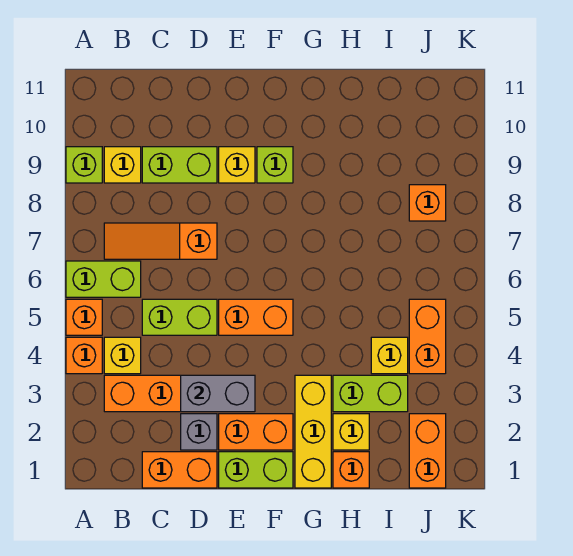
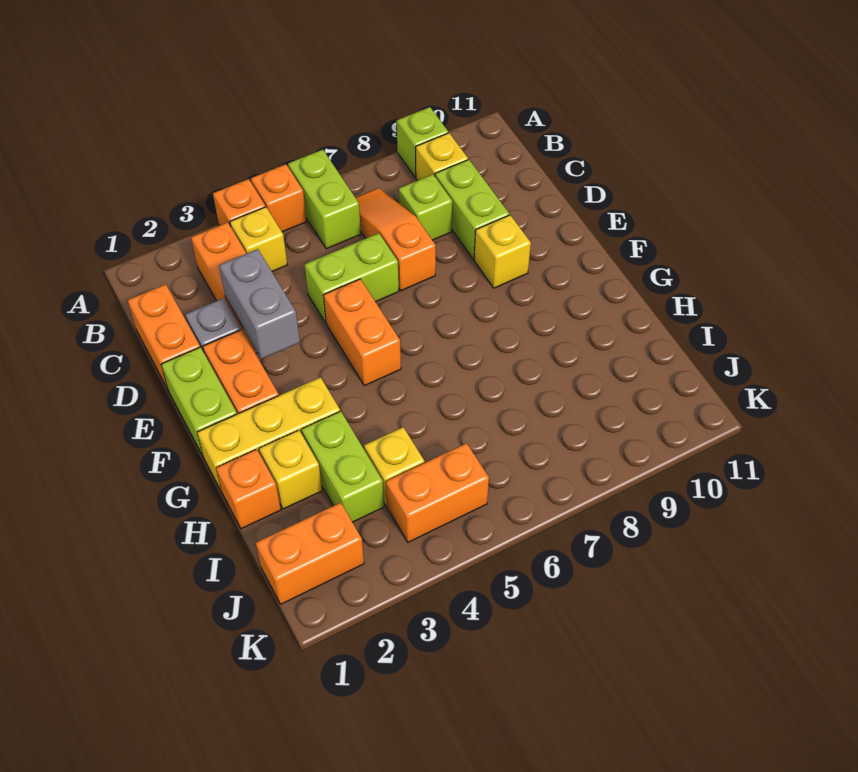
lime brick C5:D5 level 1 -> lime brick D5:D6 level 1
lime brick F9 level 1 -> lime brick C8 level 1
orange brick J8 level 1 -> none

